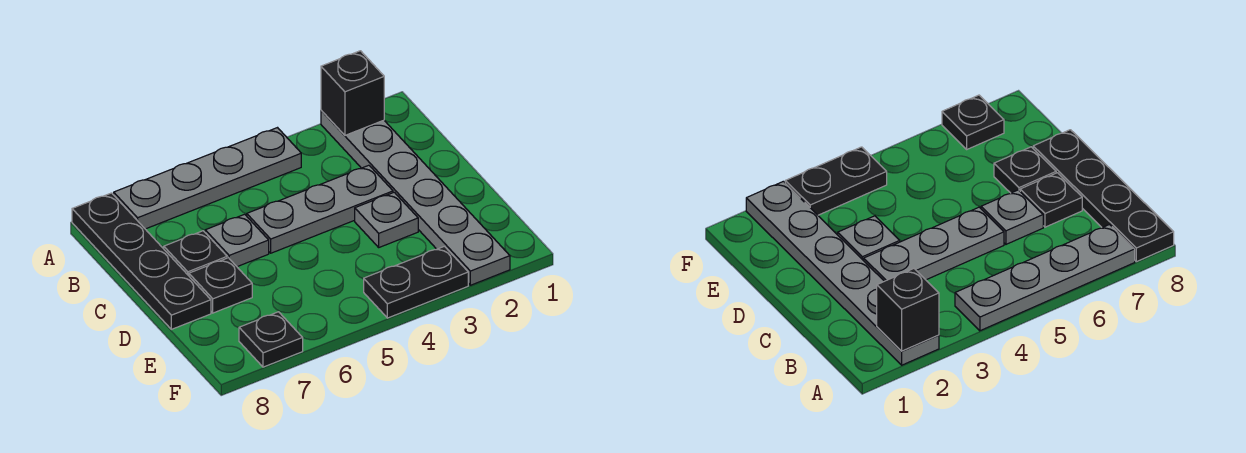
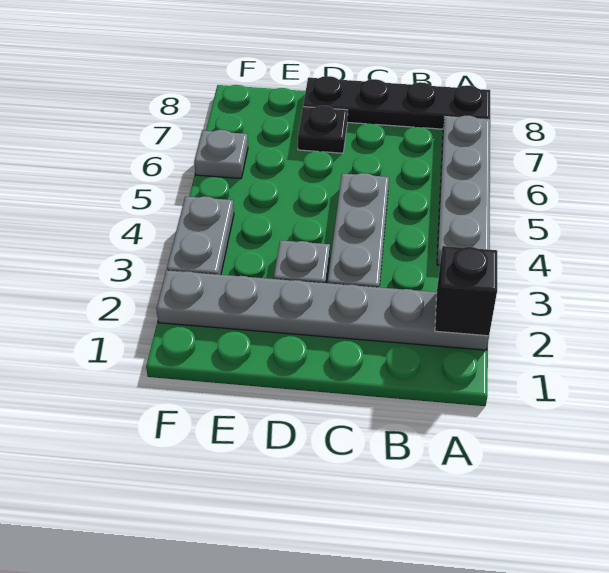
grey plate C6 level 1 -> grey plate F6 level 1
black plate C7 level 1 -> none
black plate F3:F4 level 1 -> grey plate F3:F4 level 1
black plate F7 level 1 -> none

